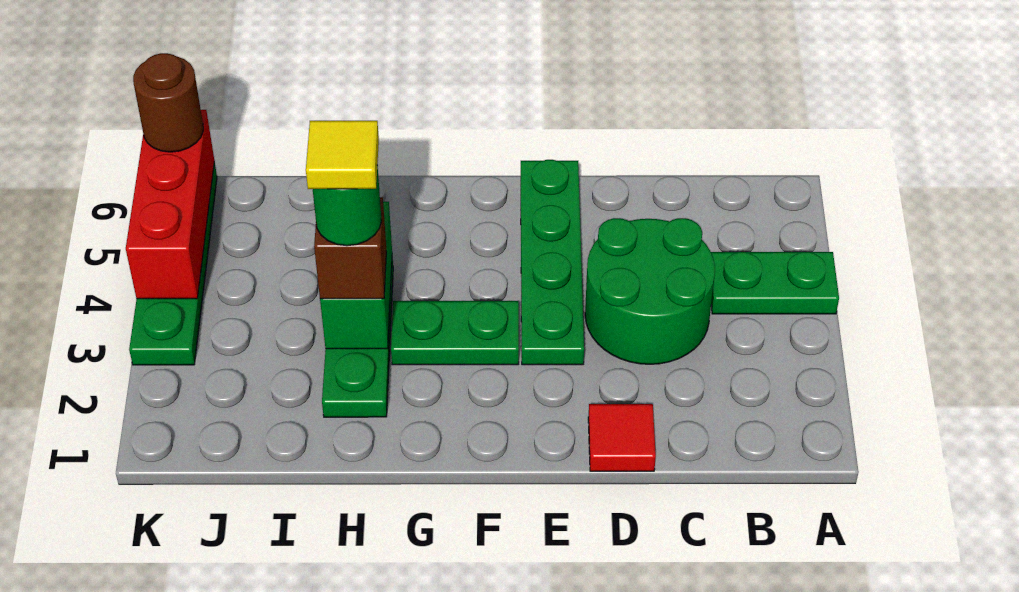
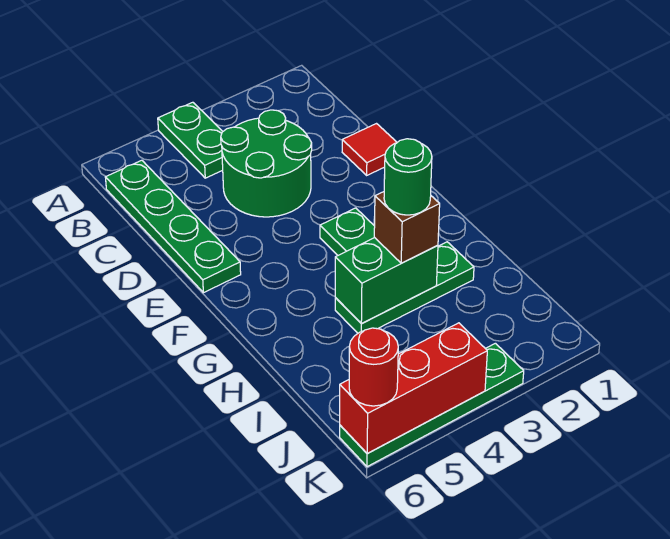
green plate E3:E6 level 1 -> green plate B6:E6 level 1
yellow tile H3 level 5 -> none
brown round brick K6 level 3 -> red round brick K6 level 3

